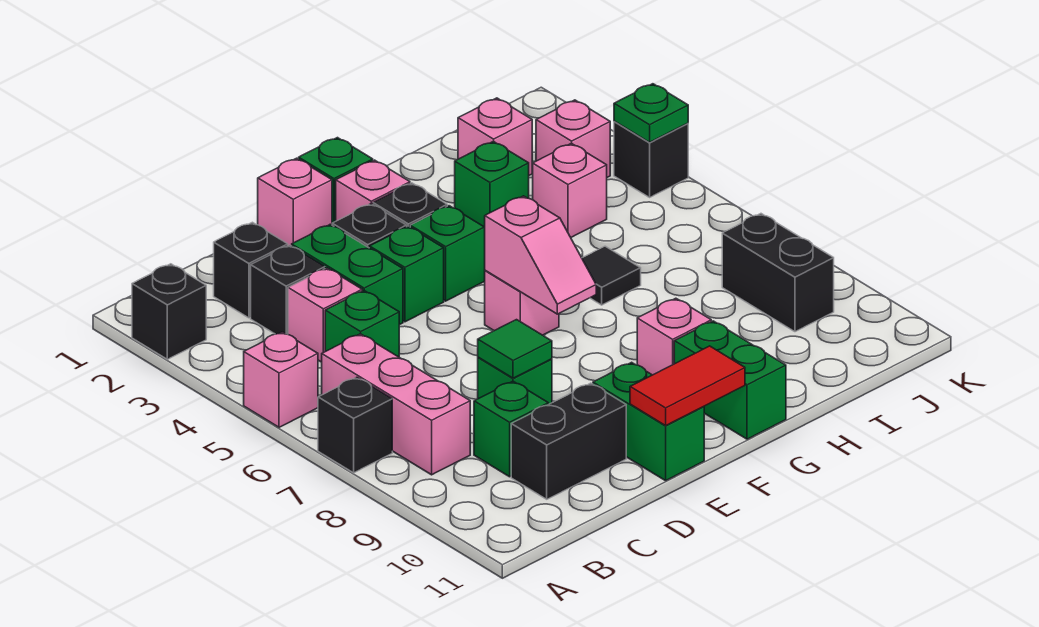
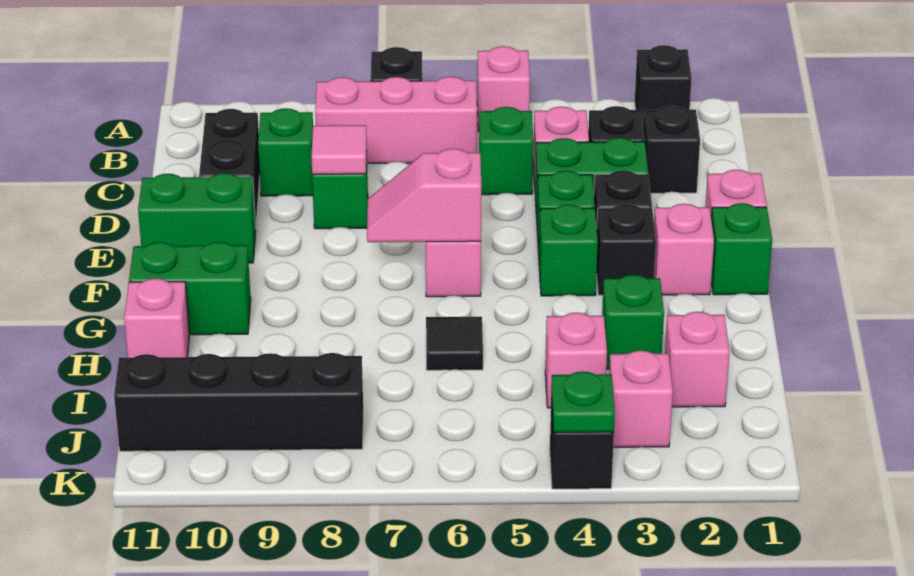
green tile D8 level 2 -> pink tile D8 level 2
red tile E11:F11 level 2 -> none
pink brick G9 level 1 -> pink brick H11 level 1
black brick J8:J9 level 1 -> black brick J8:J11 level 1

